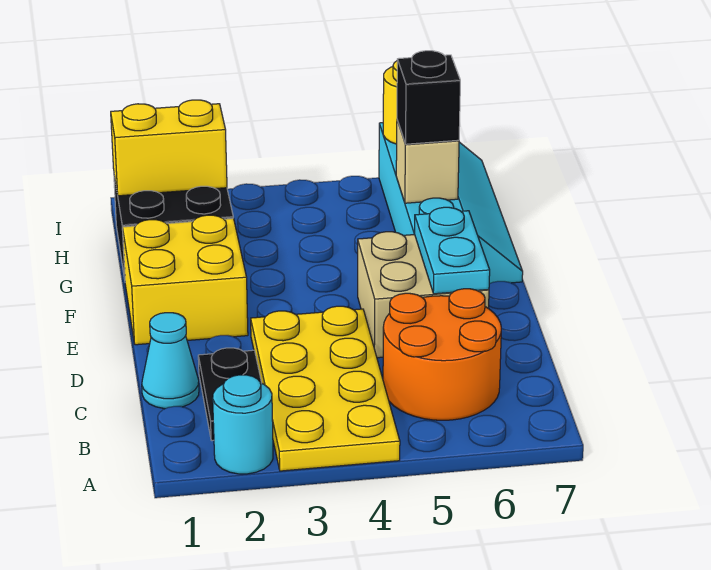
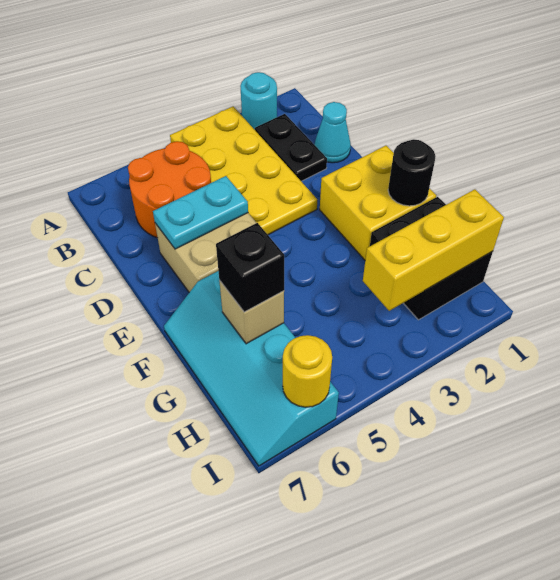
cyan plate D6:E6 level 2 -> cyan plate D5:D6 level 2
none -> black round brick F1 level 2
yellow brick H1:H2 level 2 -> yellow brick H1:H3 level 2

